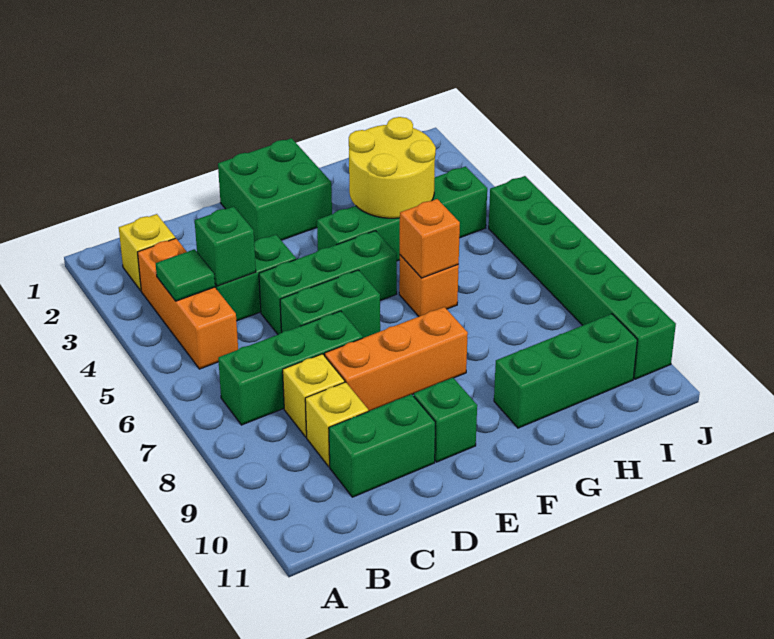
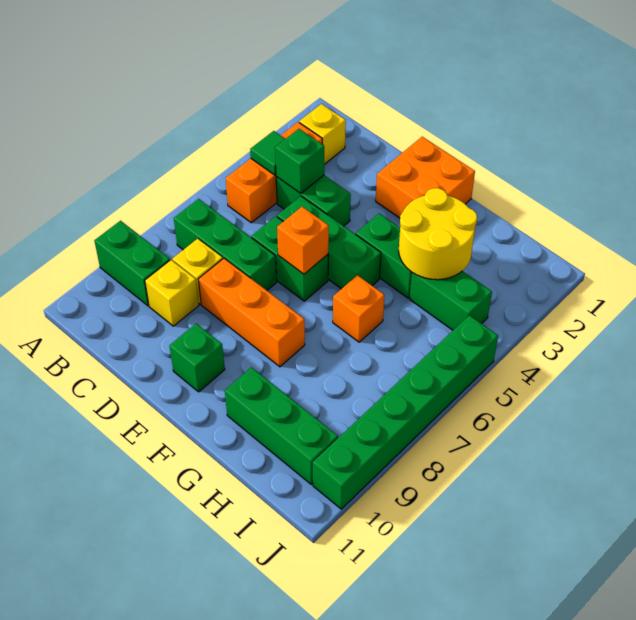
green brick C10:D10 level 1 -> green brick A9:B9 level 1
green brick E1:F2 level 1 -> orange brick E1:F2 level 1
orange brick G6 level 2 -> orange brick E6 level 2

